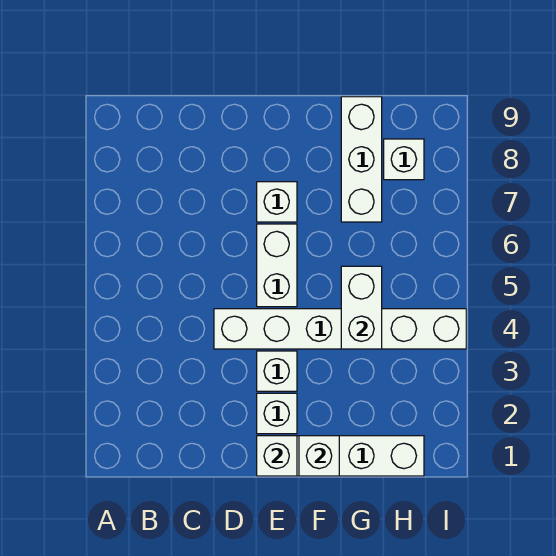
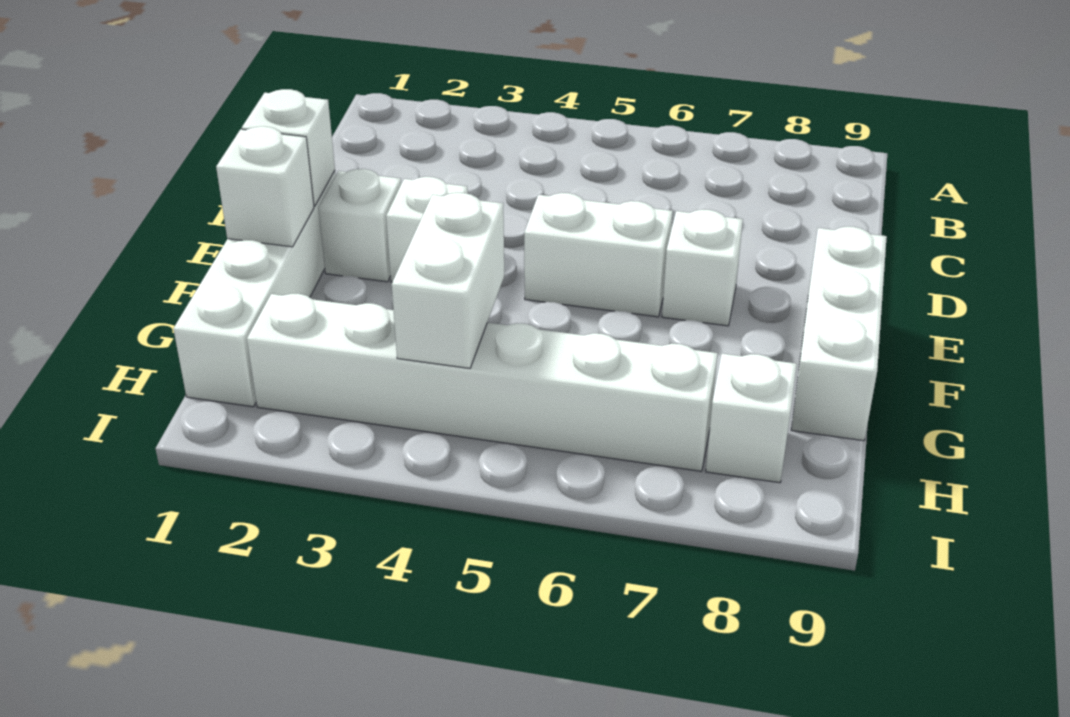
white brick D4:I4 level 1 -> white brick H2:H7 level 1
white brick G4:G5 level 2 -> white brick G4:H4 level 2
white brick G7:G9 level 1 -> white brick E9:G9 level 1

